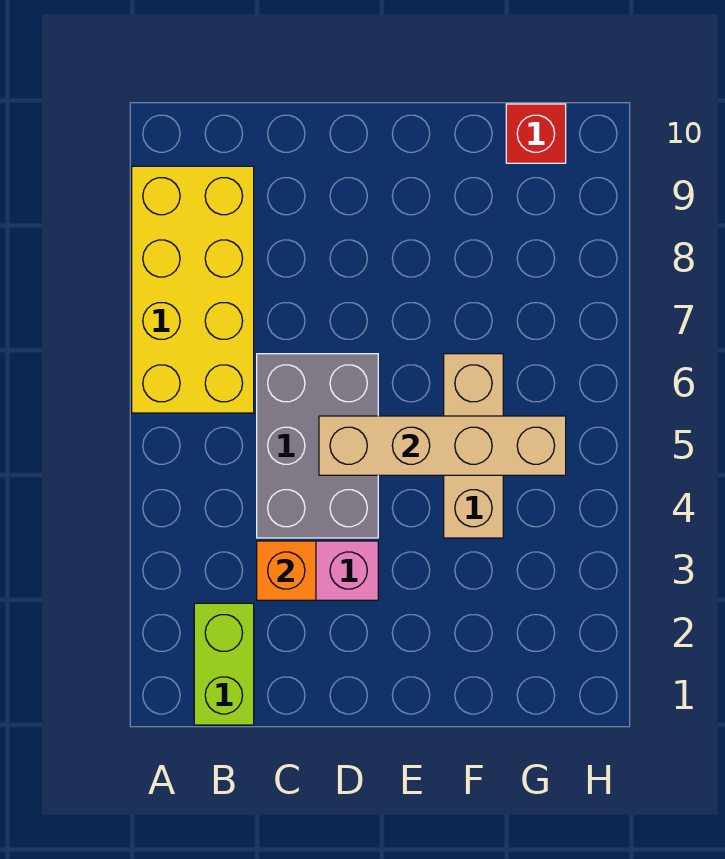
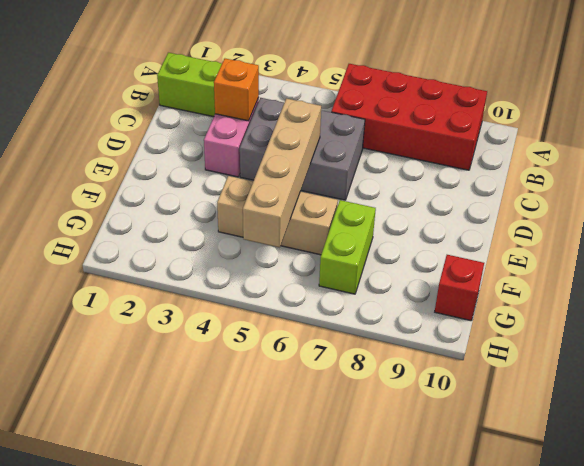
yellow brick A6:B9 level 1 -> red brick A6:B9 level 1
none -> lime brick F7:G7 level 1

